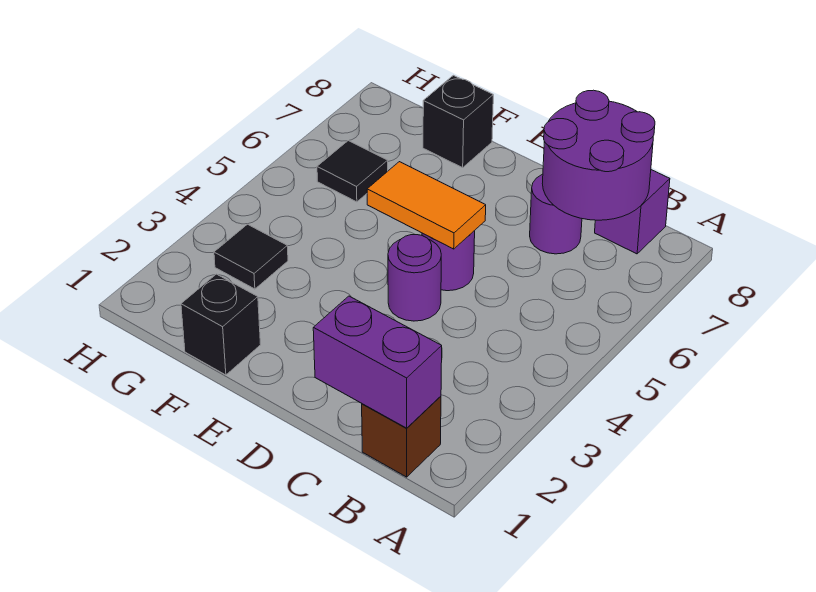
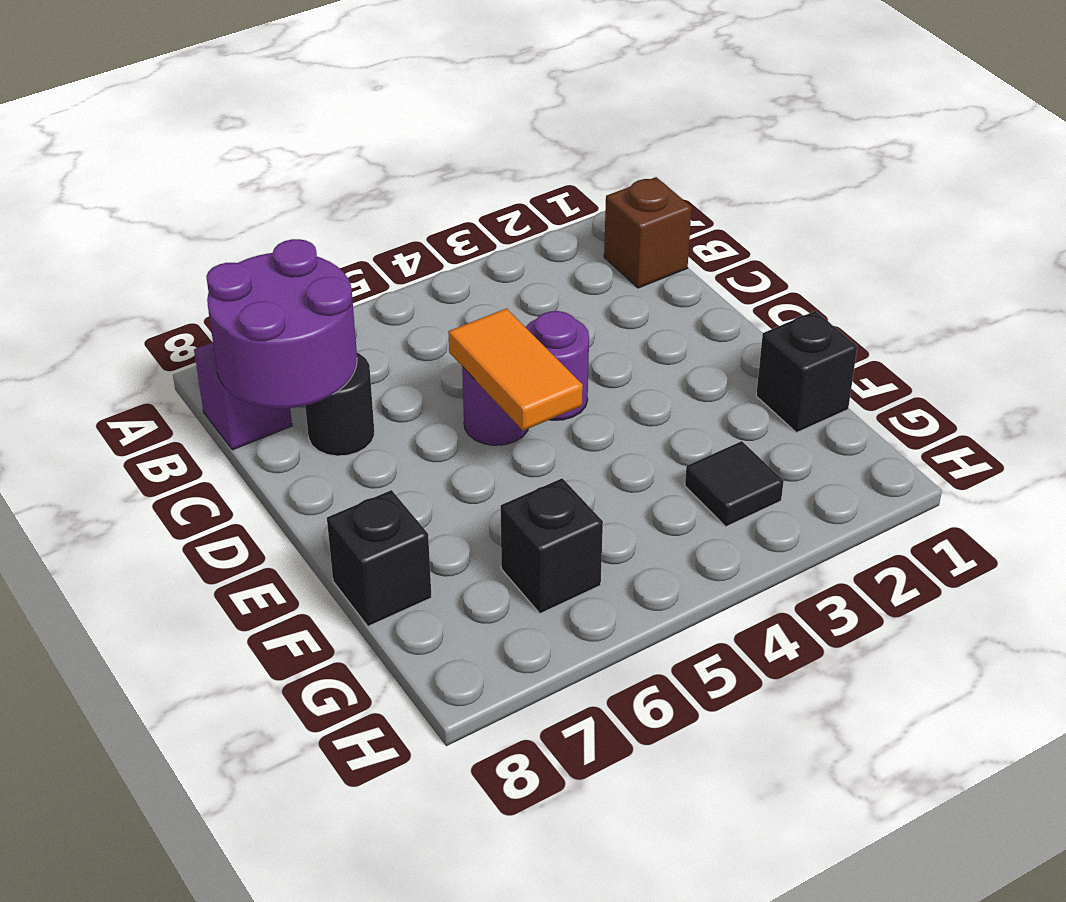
purple brick B1:C1 level 2 -> none
purple round brick C7 level 1 -> black round brick C7 level 1
black tile G6 level 1 -> black brick G6 level 1

